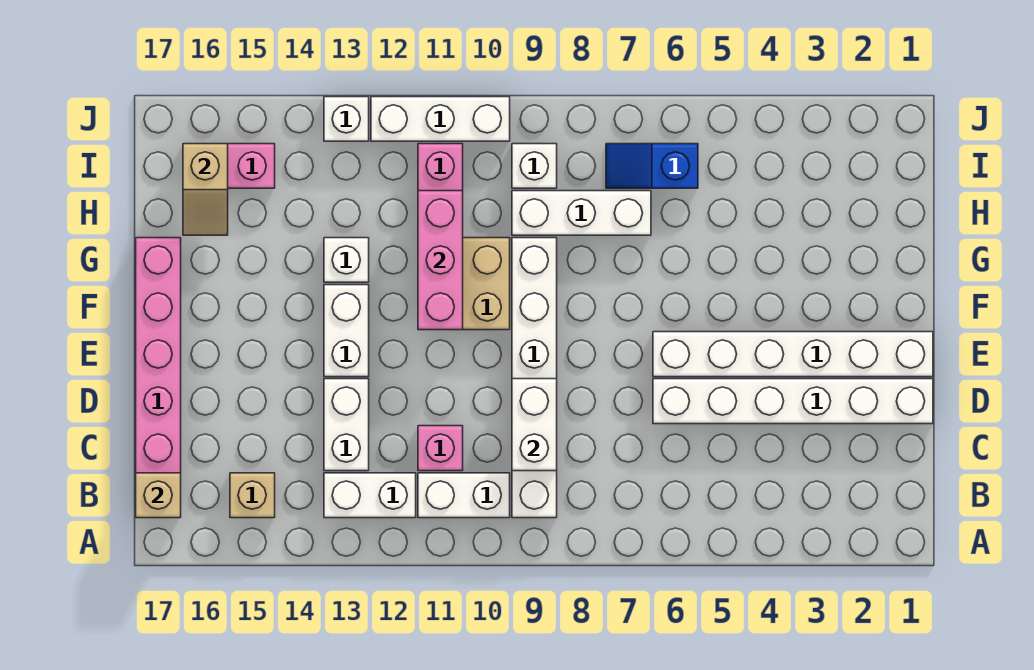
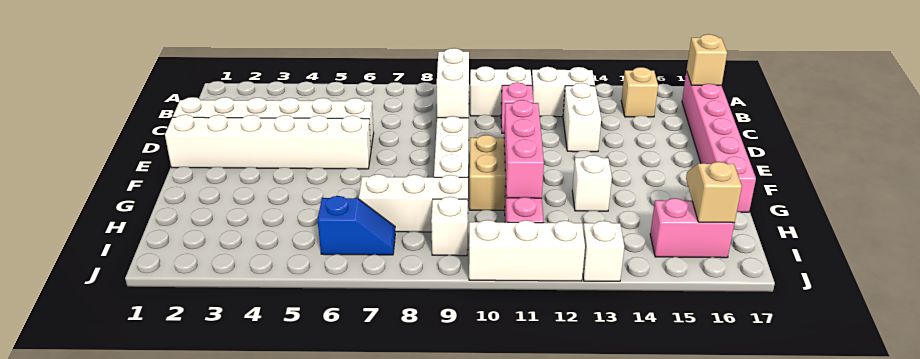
white brick E13:F13 level 1 -> none

